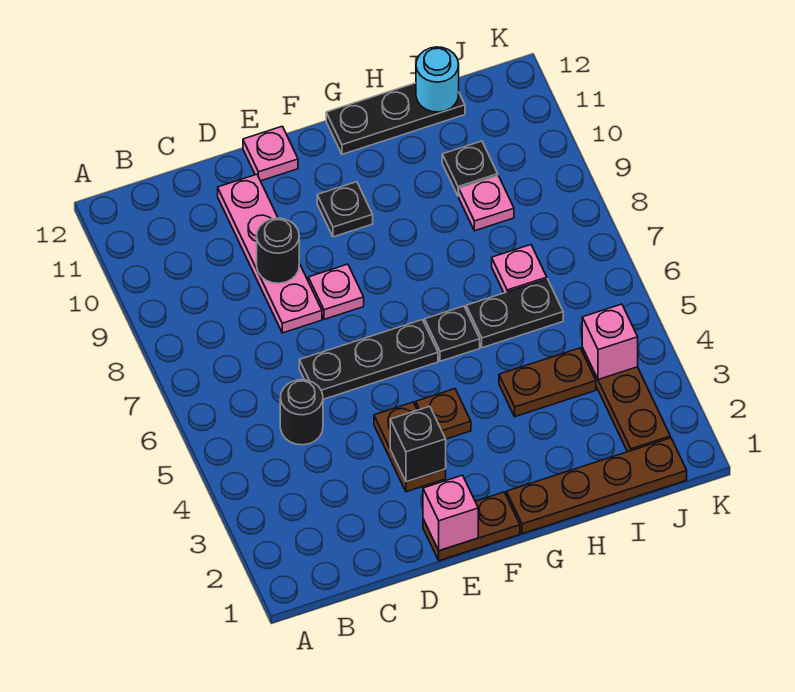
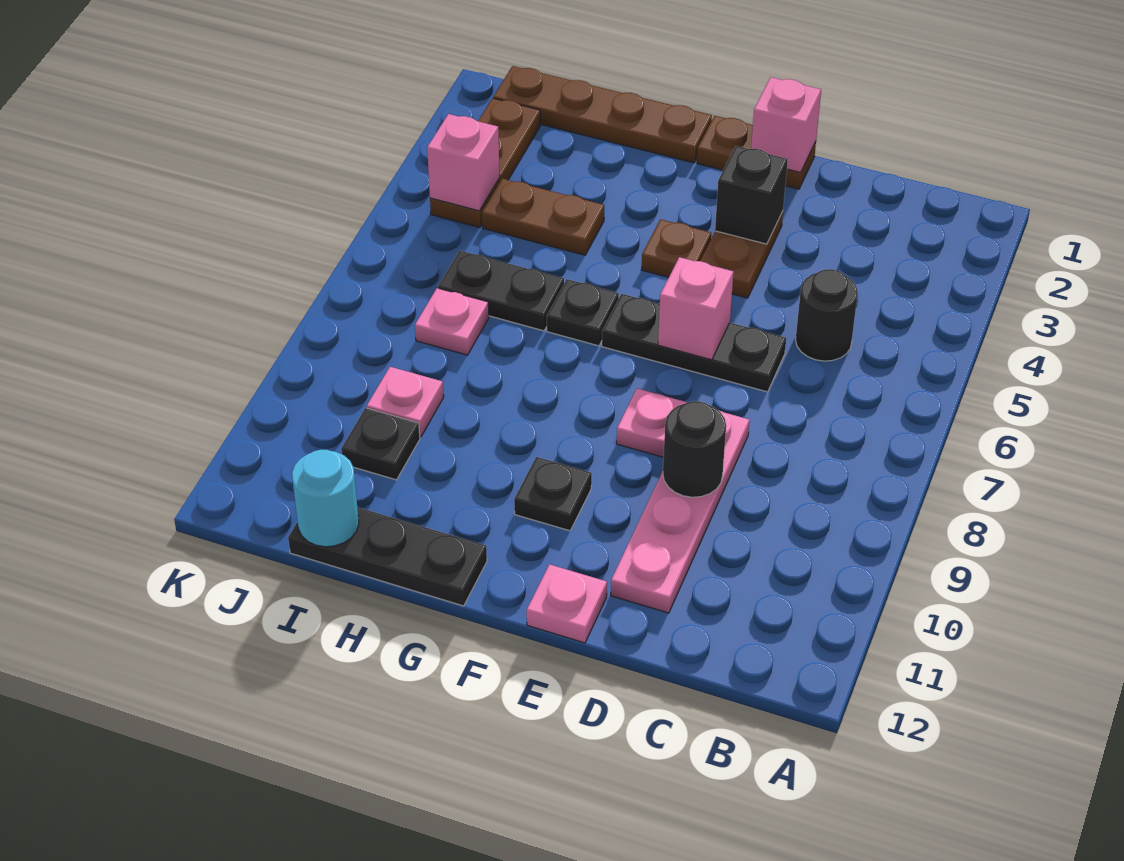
none -> pink brick E6 level 2

